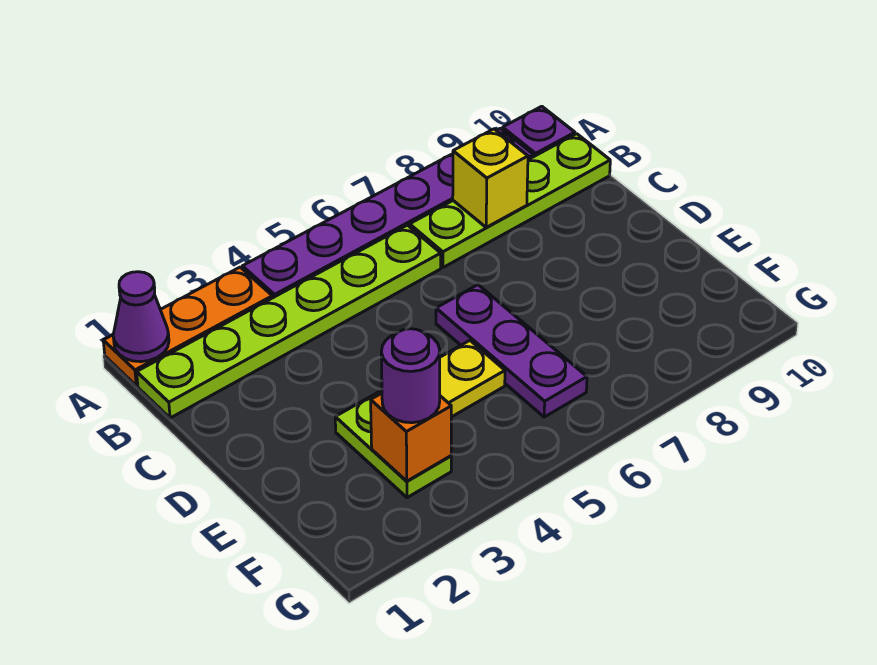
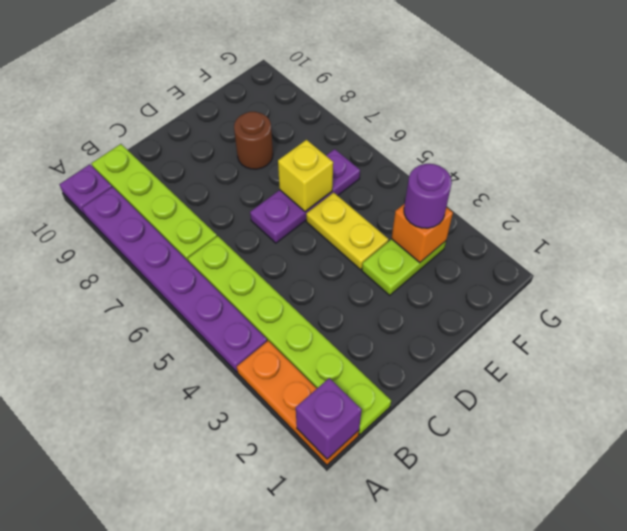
purple cone A1 level 2 -> purple brick A1 level 2
yellow brick B8 level 2 -> yellow brick E6 level 2
none -> brown round brick E8 level 1

